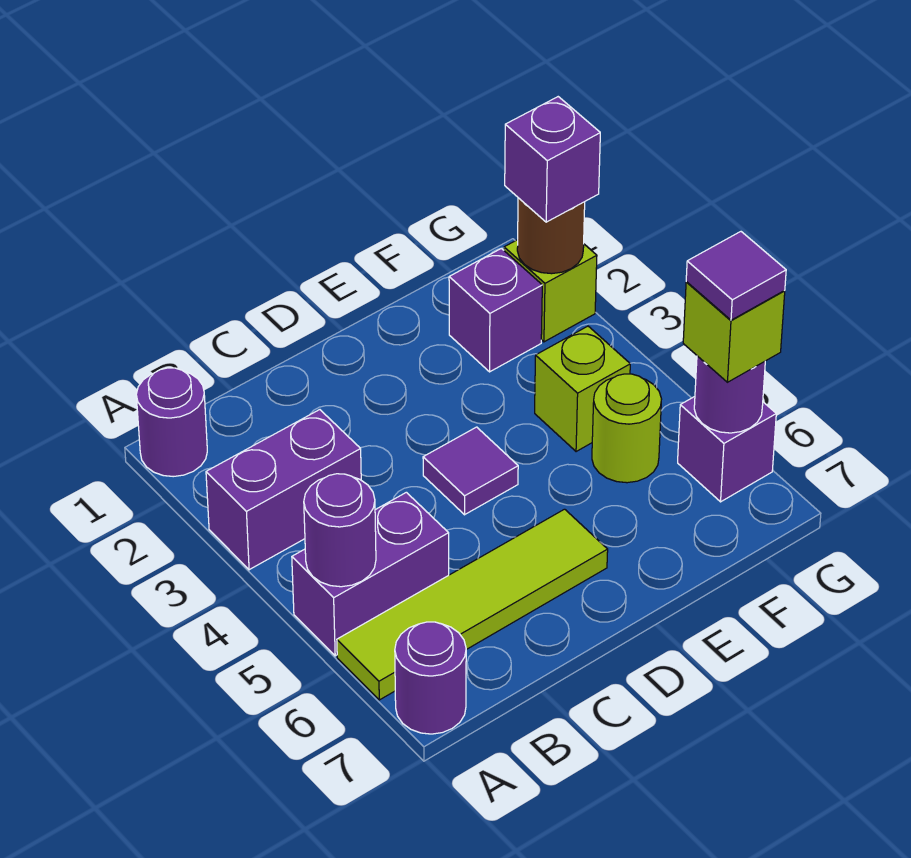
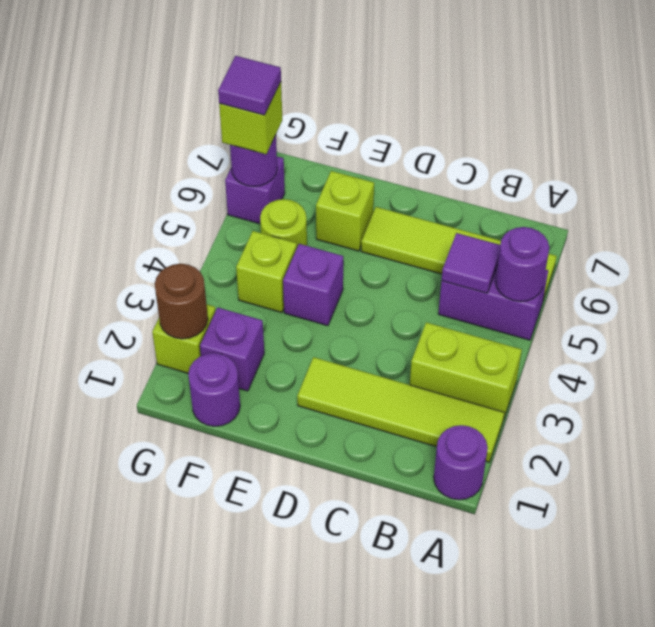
none -> lime tile A2:D2 level 1
purple brick A3:B3 level 1 -> lime brick A3:B3 level 1
purple round brick A7 level 1 -> purple round brick F1 level 1
purple tile D4 level 1 -> purple tile B5 level 2
none -> lime brick E6 level 1
purple brick G2 level 3 -> purple brick E4 level 1

